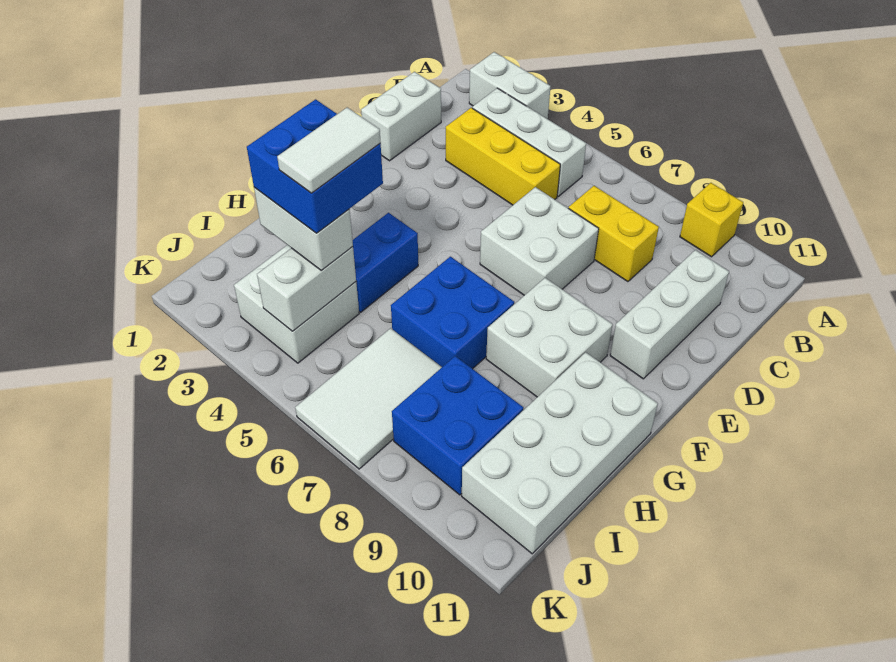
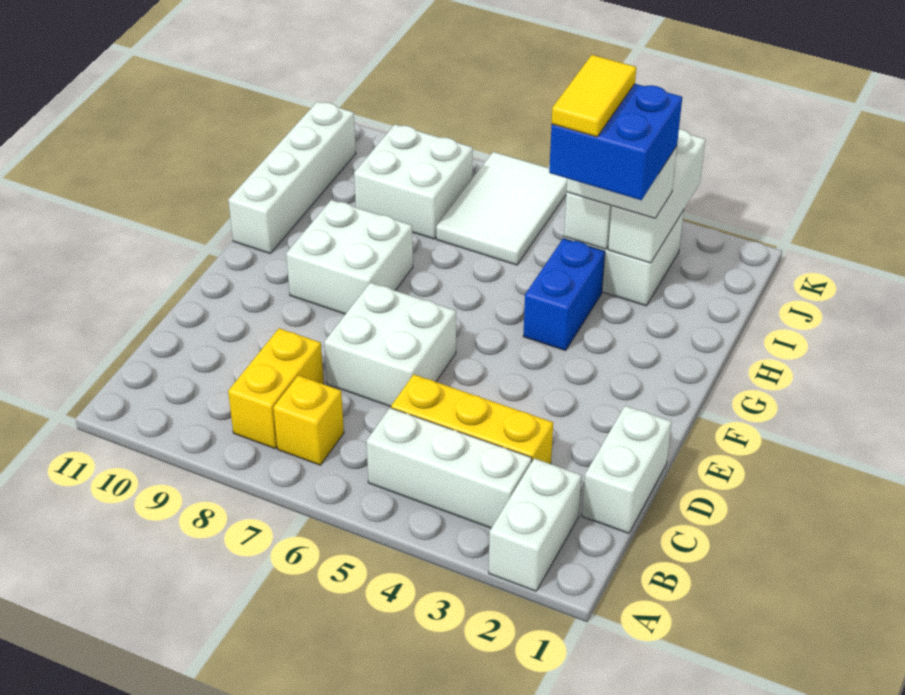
white brick A2:A3 level 1 -> white brick A2:B2 level 1
yellow brick A9 level 1 -> yellow brick B7 level 1
yellow brick C7:C8 level 1 -> yellow brick B8:C8 level 1
white brick C10:E10 level 1 -> white brick I3:K3 level 2
blue brick G6:H7 level 1 -> none
white brick G10:J11 level 1 -> white brick G11:J11 level 1
white tile H4:I4 level 5 -> yellow tile H4:I4 level 5
blue brick I8:J9 level 1 -> white brick I8:J9 level 1

